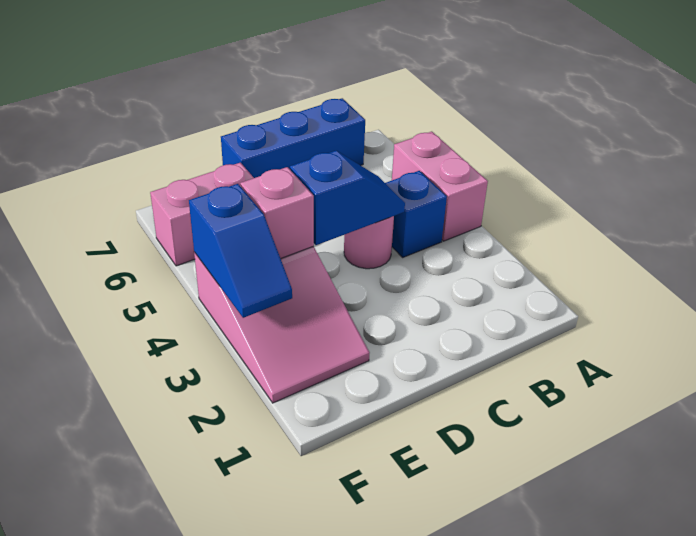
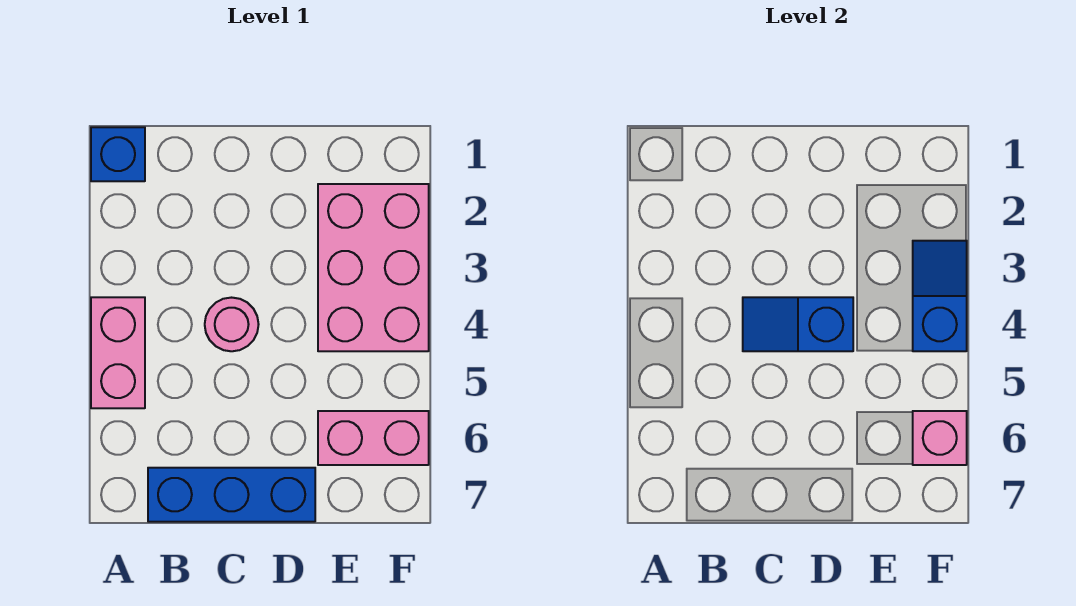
blue brick B4 level 1 -> blue brick A1 level 1
pink slope E2:F4 level 1 top 4 -> pink brick E2:F4 level 1
pink brick E4 level 2 -> pink brick F6 level 2

